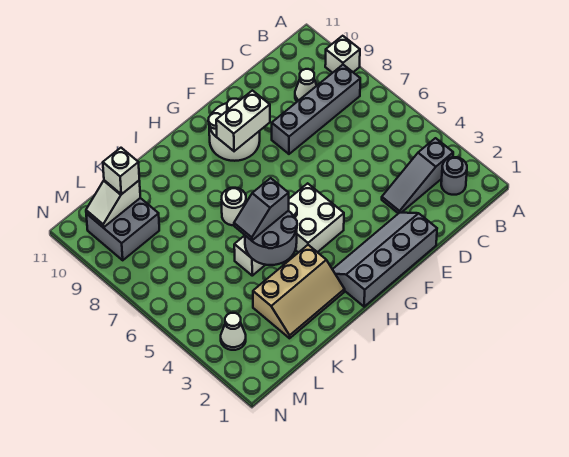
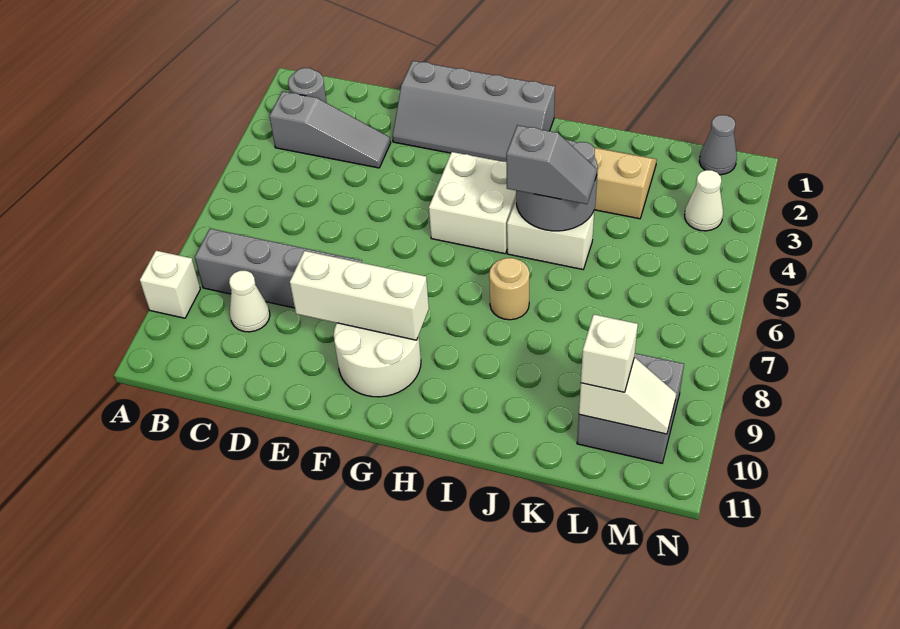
white brick F9:G9 level 2 -> white brick E9:G9 level 2
white round brick I7 level 1 -> tan round brick I7 level 1
none -> grey cone M1 level 1

